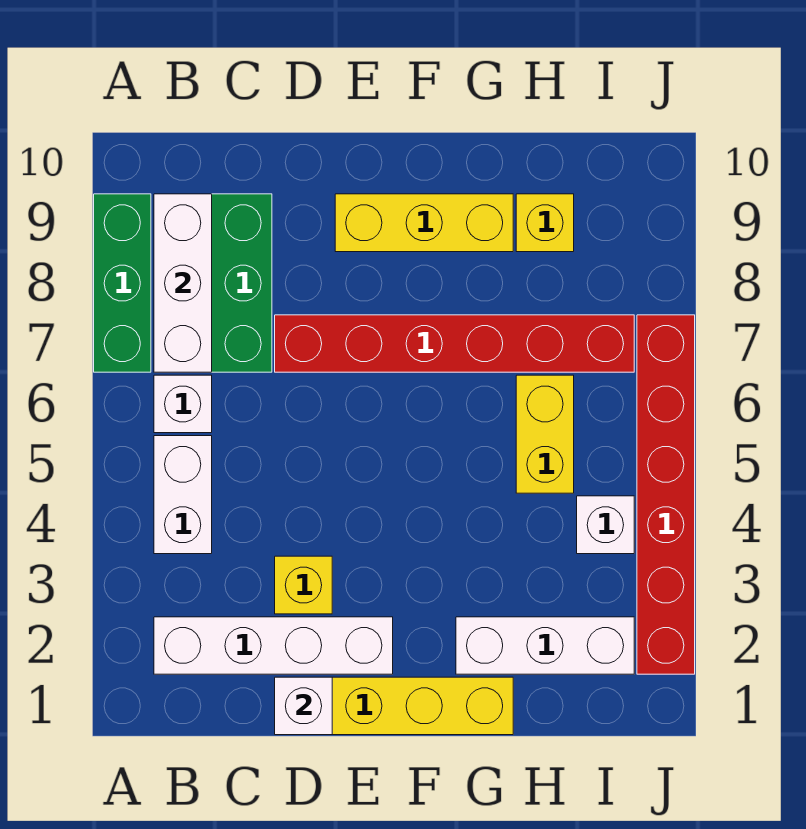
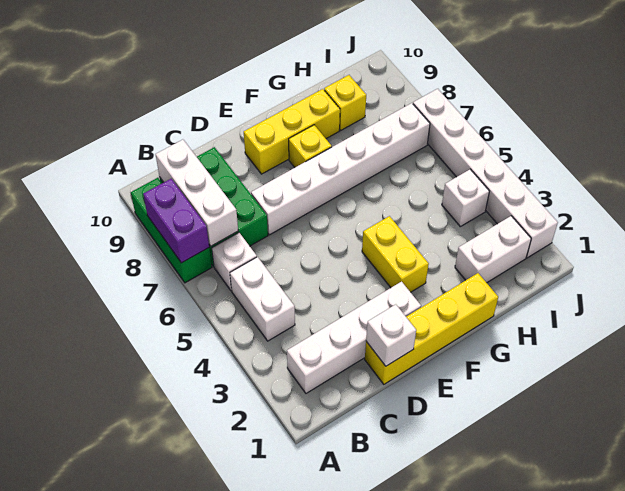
none -> purple brick A7:A8 level 2
yellow brick D3 level 1 -> yellow brick F8 level 1
red brick D7:I7 level 1 -> white brick D7:I7 level 1
white brick G2:I2 level 1 -> white brick H2:I2 level 1
yellow brick H5:H6 level 1 -> yellow brick F3:F4 level 1
red brick J2:J7 level 1 -> white brick J2:J7 level 1

